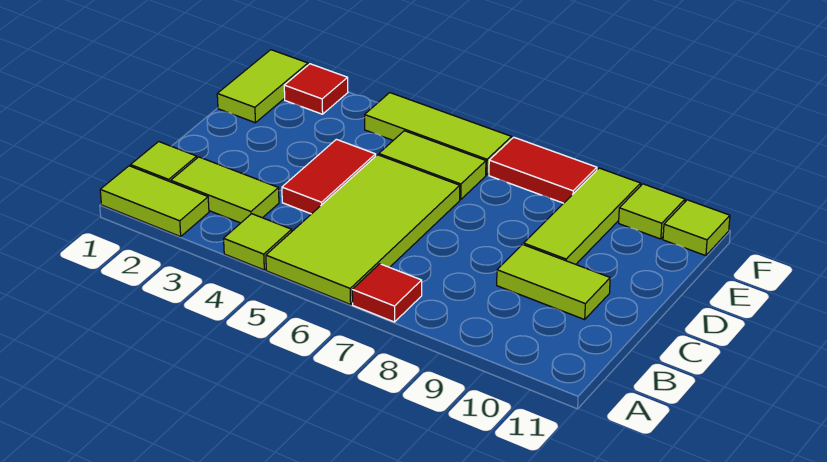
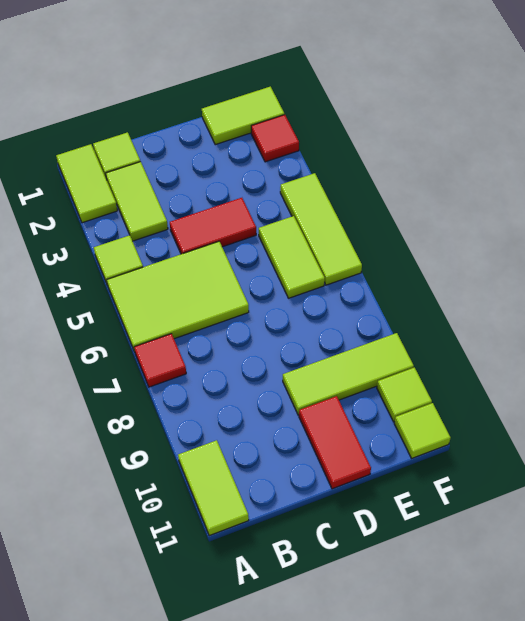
lime tile A5:D6 level 1 -> lime tile A5:C6 level 1
lime tile C9:C10 level 1 -> lime tile A10:A11 level 1
red tile F7:F8 level 1 -> red tile D10:D11 level 1

